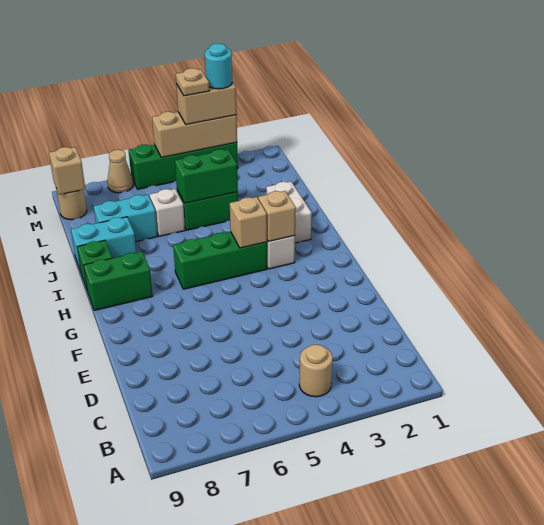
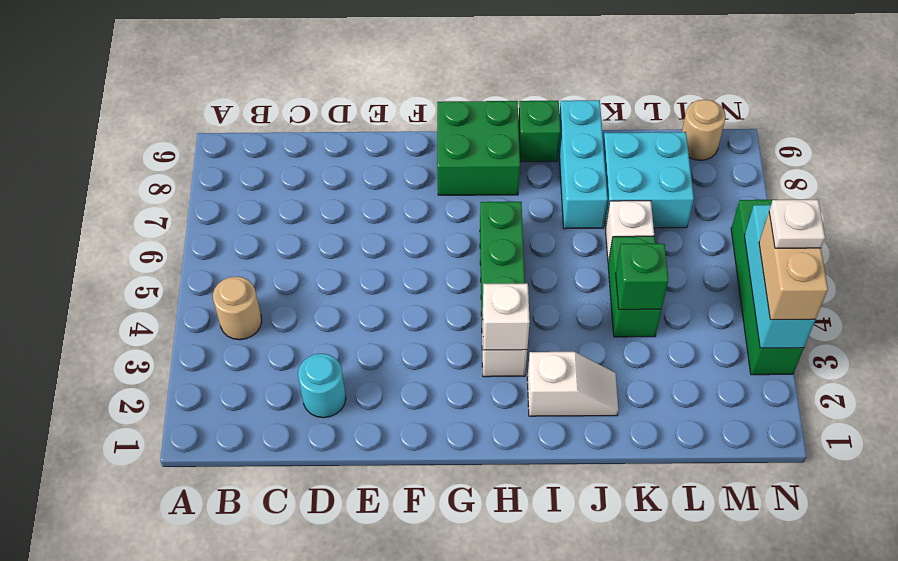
tan brick H3 level 2 -> white brick H3 level 2
tan brick H4 level 2 -> none
green brick H8:H9 level 1 -> green brick G8:H9 level 1
white brick I2:J2 level 1 -> white slope I2:J2 level 1 top I
cyan brick J8:J9 level 1 -> cyan brick J7:J9 level 1
green brick K4:K5 level 2 -> green brick K4 level 2
cyan brick K7:K8 level 1 -> cyan brick K7:L8 level 1
tan brick M9 level 2 -> none
tan brick N3:N5 level 2 -> cyan brick N3:N5 level 2
cyan round brick N3 level 4 -> cyan round brick D2 level 1
tan plate N4 level 4 -> white plate N4 level 4
tan cone N7 level 1 -> none

